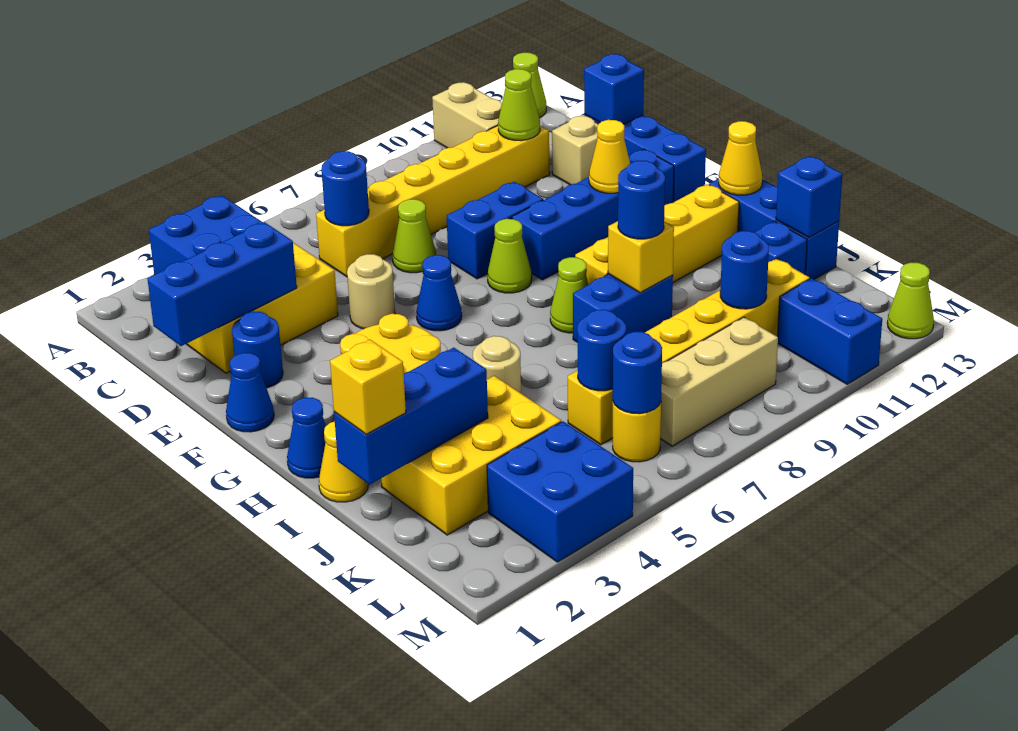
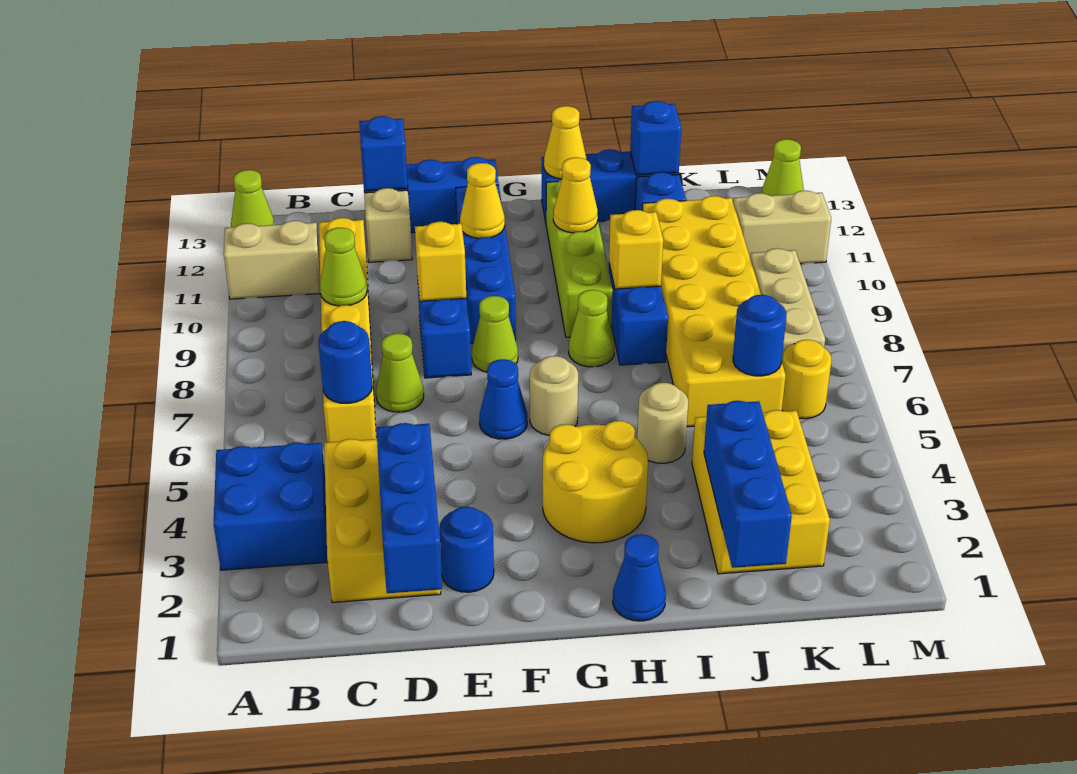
lime cone C11 level 2 -> lime cone C9 level 2
tan round brick E5 level 1 -> tan round brick G6 level 1
blue cone F1 level 1 -> none
yellow brick H9:H12 level 1 -> lime brick H9:H12 level 1
yellow cone I1 level 1 -> yellow cone H11 level 2
blue round brick I9 level 3 -> none
yellow brick J1 level 3 -> yellow brick E9 level 2
yellow brick K6:K11 level 1 -> yellow brick J6:K11 level 1
blue round brick K10 level 2 -> none
blue brick L3:M4 level 1 -> none
blue round brick L6 level 2 -> none
blue brick L11:M11 level 1 -> tan brick L11:M11 level 1

